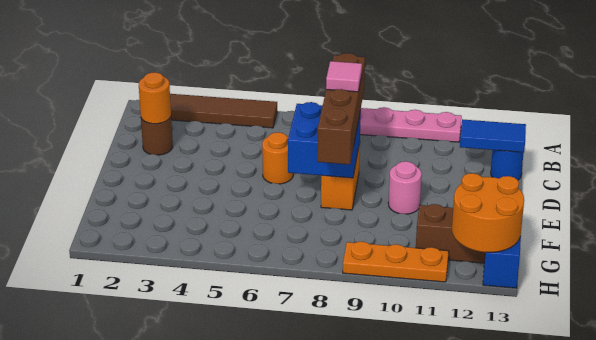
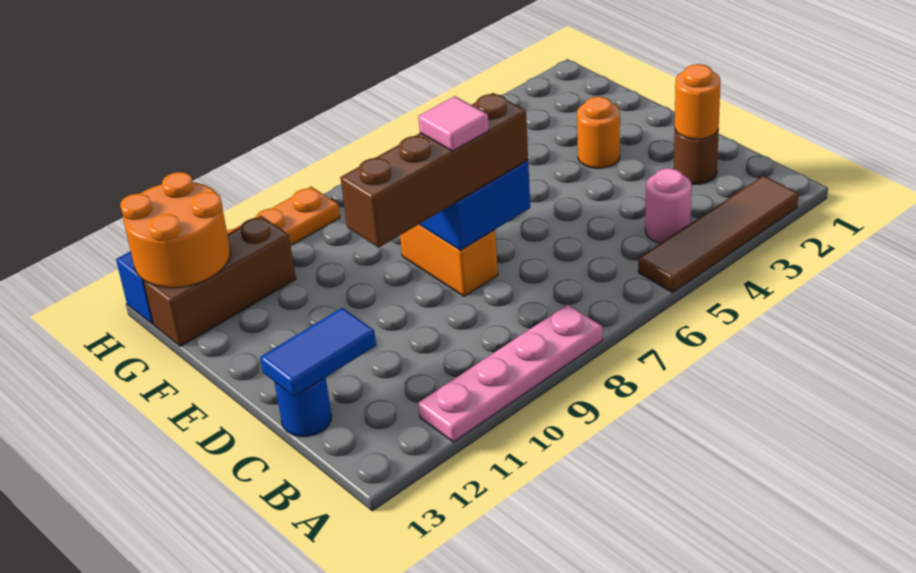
brown brick C8:F8 level 3 -> brown brick D7:D10 level 3
orange round brick D6 level 1 -> orange round brick E3 level 1
pink round brick E10 level 1 -> pink round brick B4 level 1

